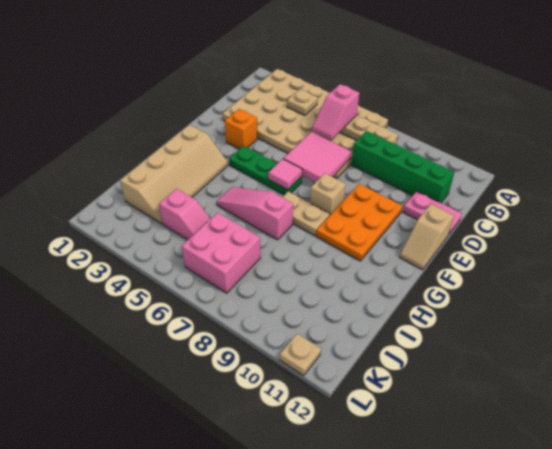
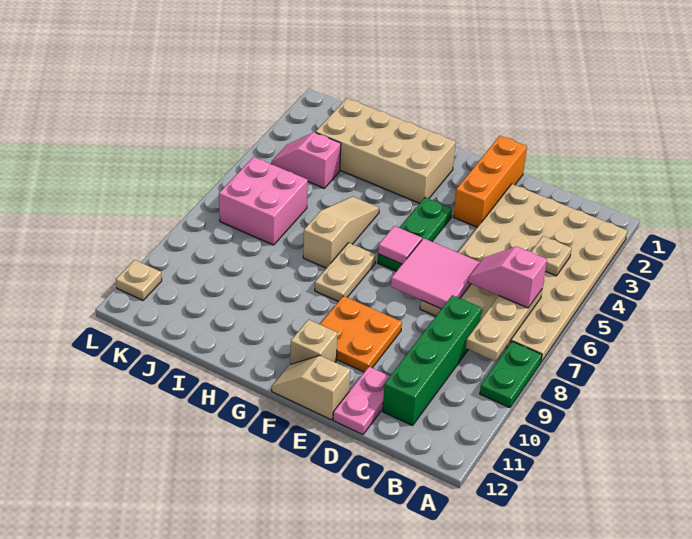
none -> green plate A8:A9 level 1
orange brick E3 level 1 -> orange brick E1:E3 level 1
orange plate E9:G10 level 1 -> orange plate E9:F10 level 1
tan brick F8 level 1 -> tan brick F11 level 1
tan slope G2:J3 level 1 top 2 -> tan brick G2:J3 level 1
pink slope H5:H7 level 1 top 7 -> tan slope H5:H7 level 1 top 7
pink slope J4:J5 level 1 top 4 -> pink slope J4:K4 level 1 top J

